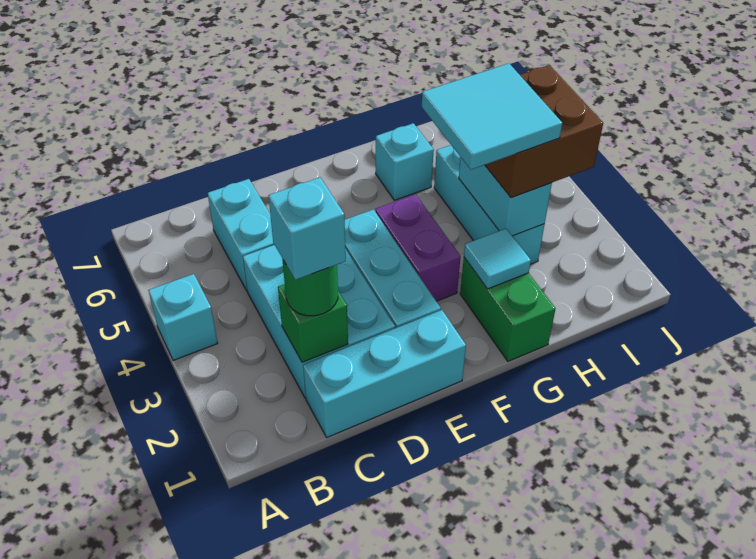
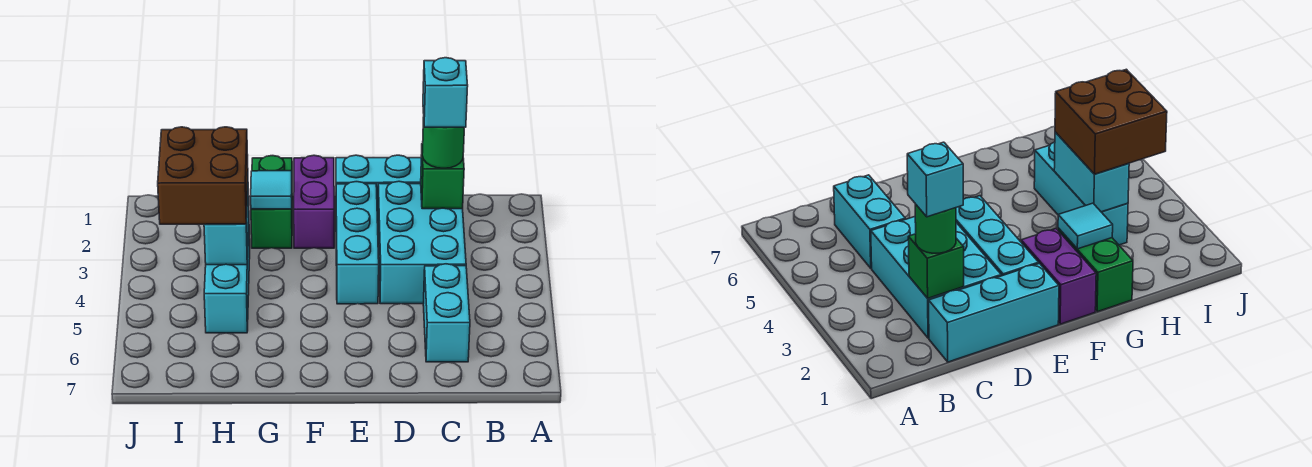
cyan brick A4 level 1 -> none
purple brick F3:F4 level 1 -> purple brick F1:F2 level 1
cyan tile G3:H4 level 4 -> none
cyan brick G6 level 1 -> none

